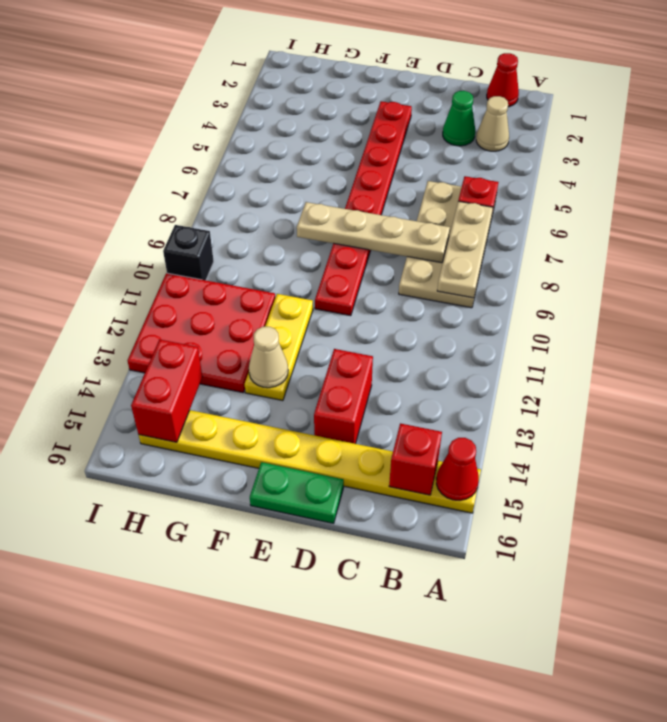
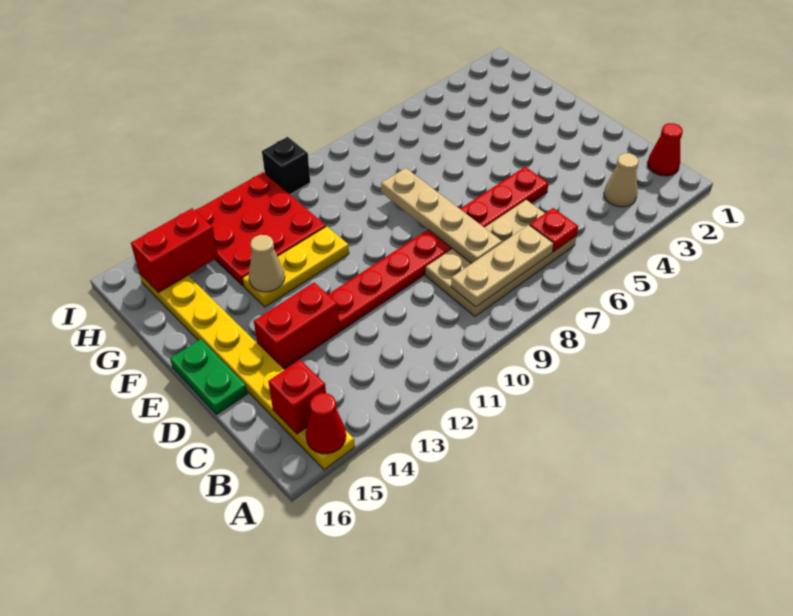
green cone C3 level 1 -> none
red plate E3:E10 level 1 -> red plate D5:D12 level 1

